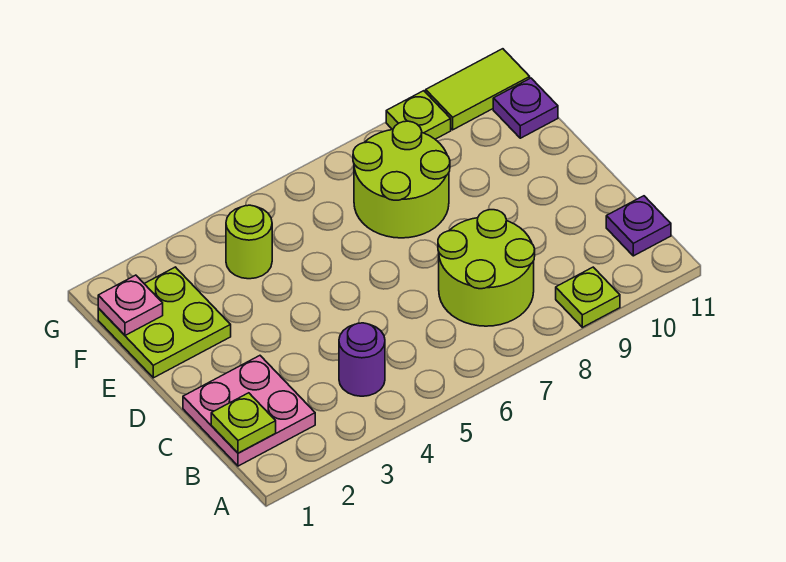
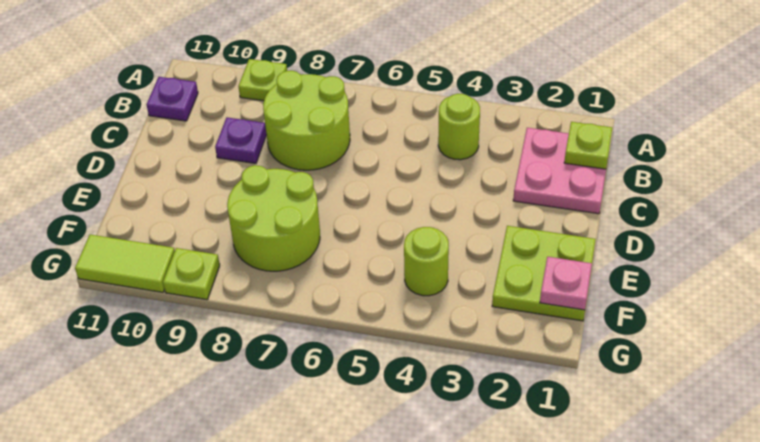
purple round brick B4 level 1 -> lime round brick B4 level 1
purple plate F11 level 1 -> purple plate C9 level 1

